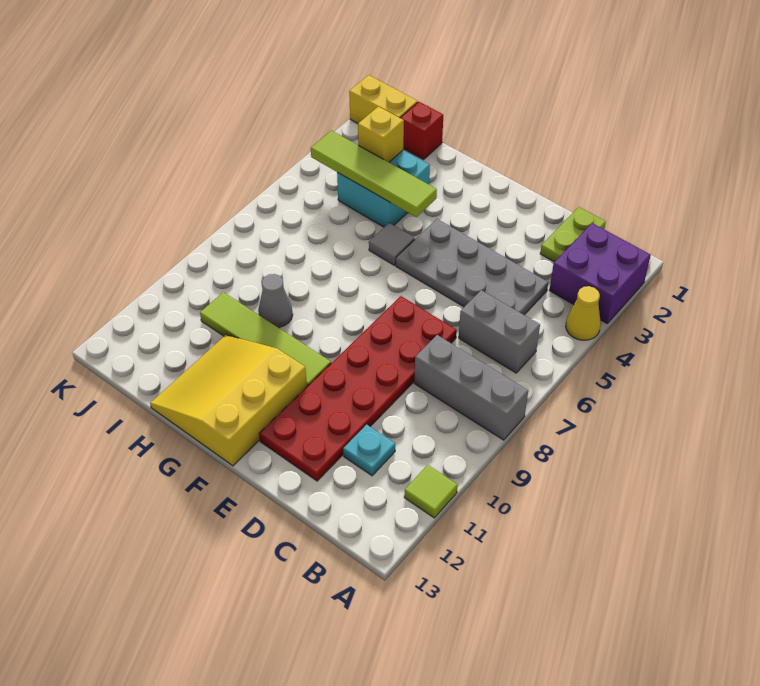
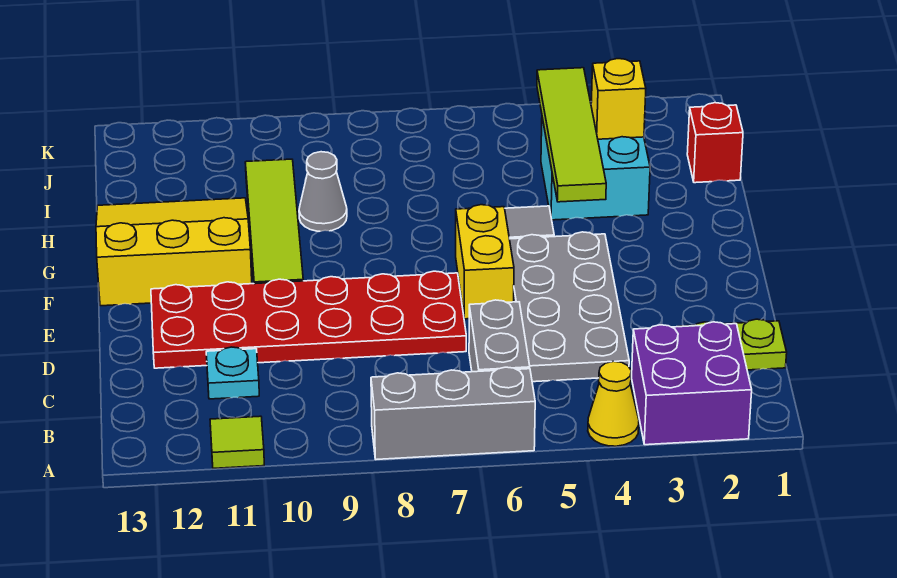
grey brick A8:C8 level 1 -> grey brick A6:A8 level 1
yellow brick J1:K1 level 1 -> yellow brick E6:F6 level 1

